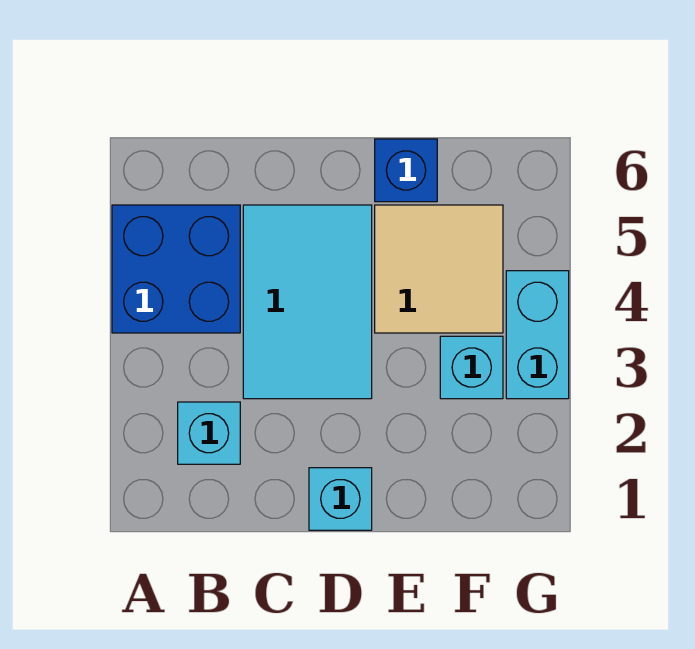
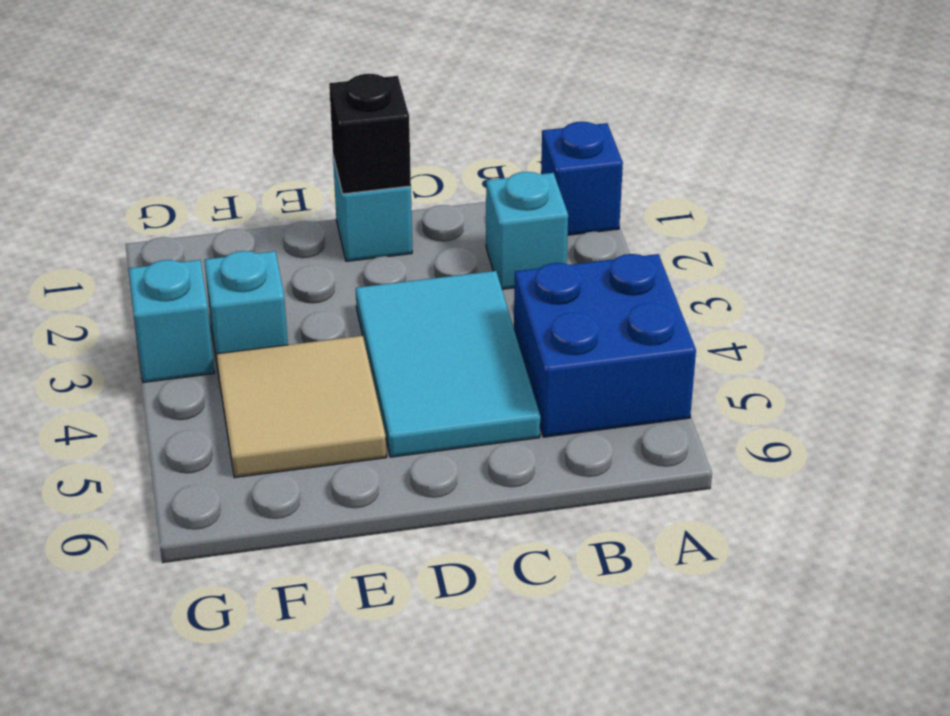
none -> black brick D1 level 2
blue brick E6 level 1 -> blue brick A1 level 1
cyan brick G3:G4 level 1 -> cyan brick G3 level 1

